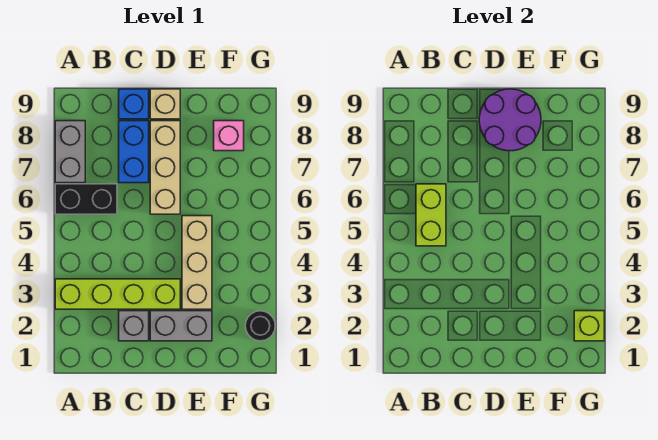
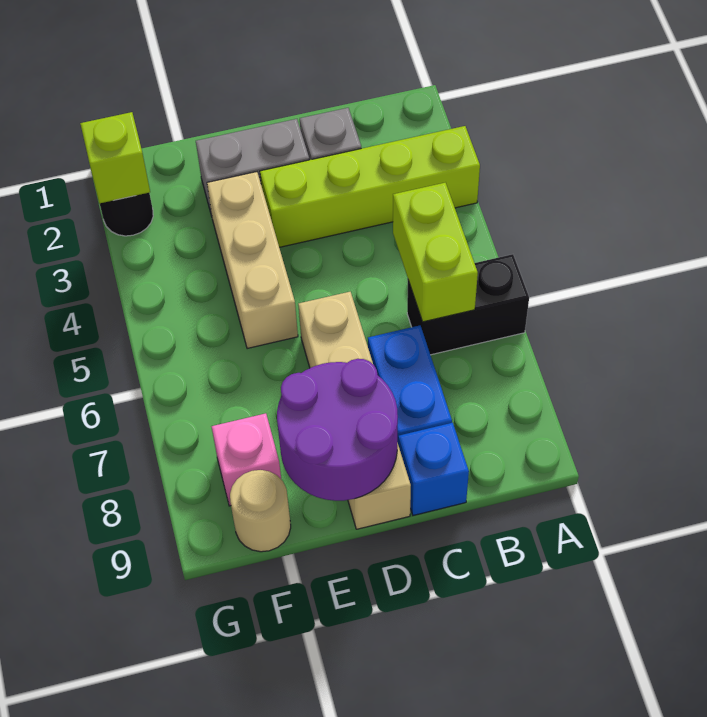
grey brick A7:A8 level 1 -> none
none -> tan round brick F9 level 1

